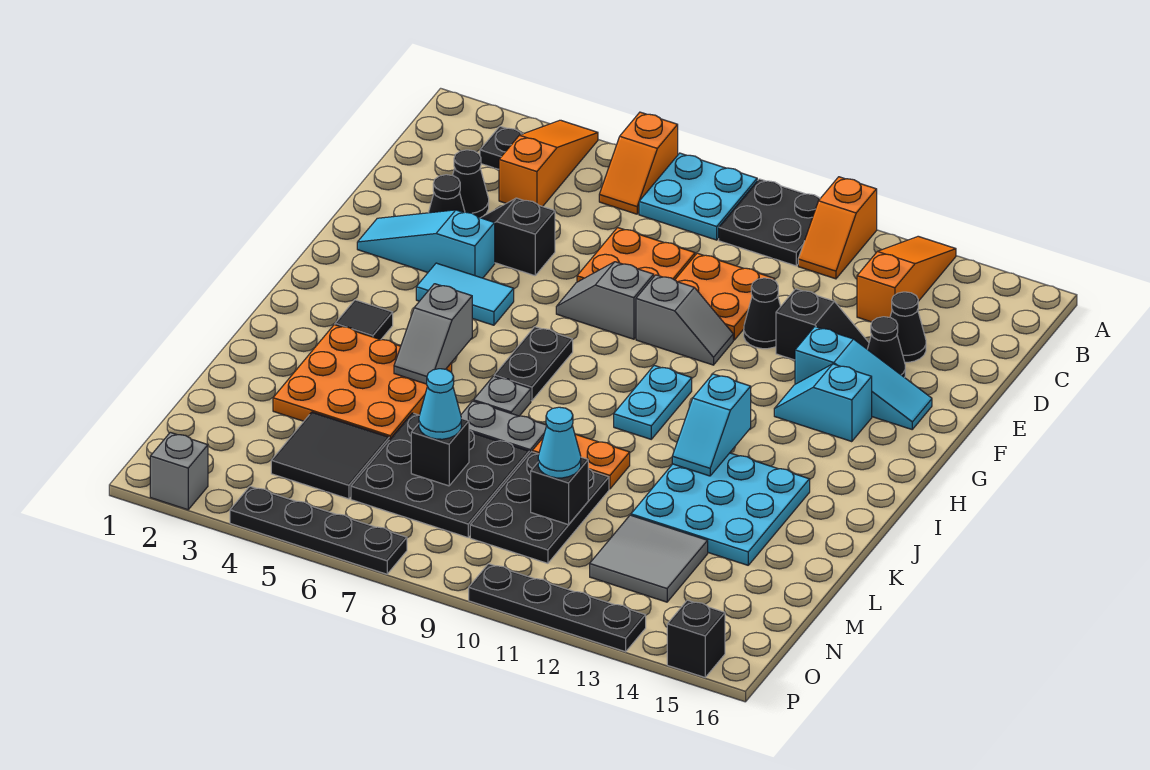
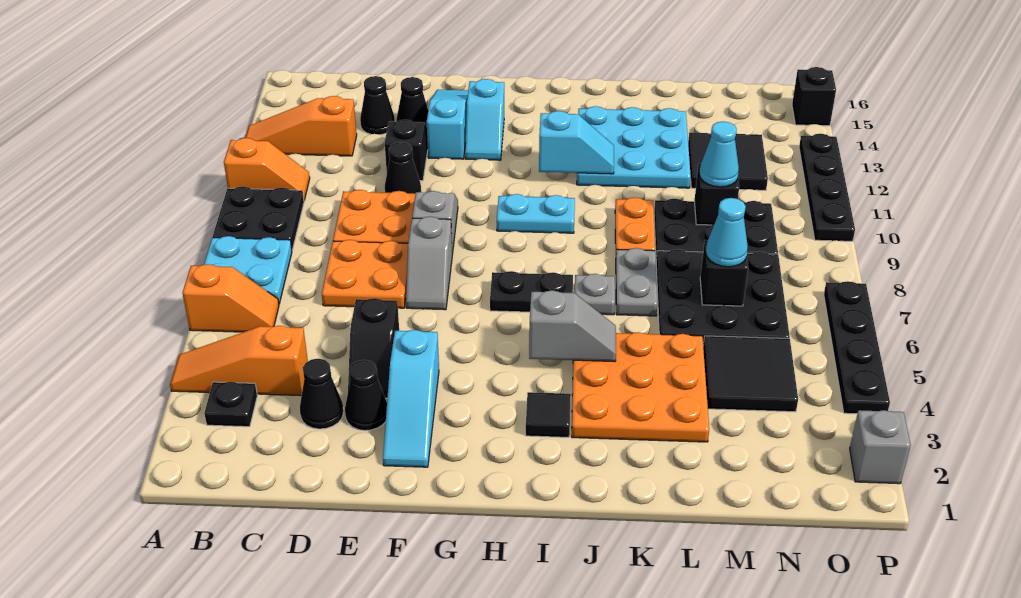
cyan tile G4:G5 level 1 -> none
grey tile M12:N13 level 1 -> black tile M12:N13 level 1

